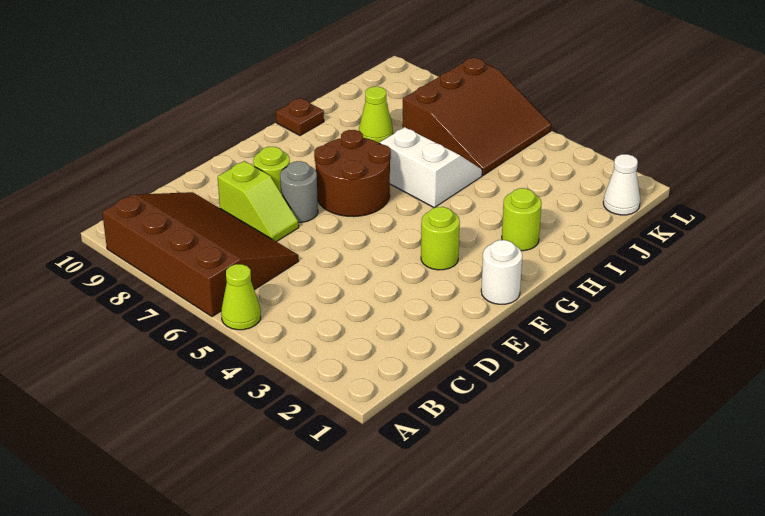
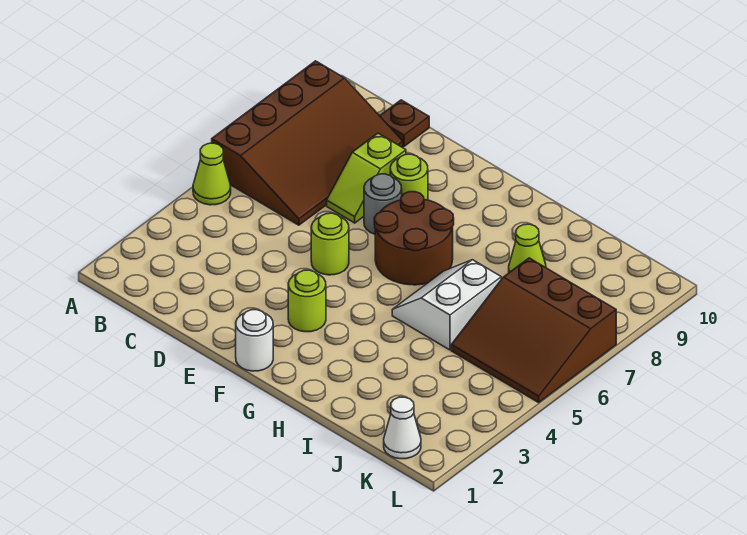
lime round brick H2 level 1 -> lime round brick E5 level 1
white slope H5:I6 level 1 top H -> white slope H5:I6 level 1 top I
brown plate H10 level 1 -> brown plate C10 level 1

